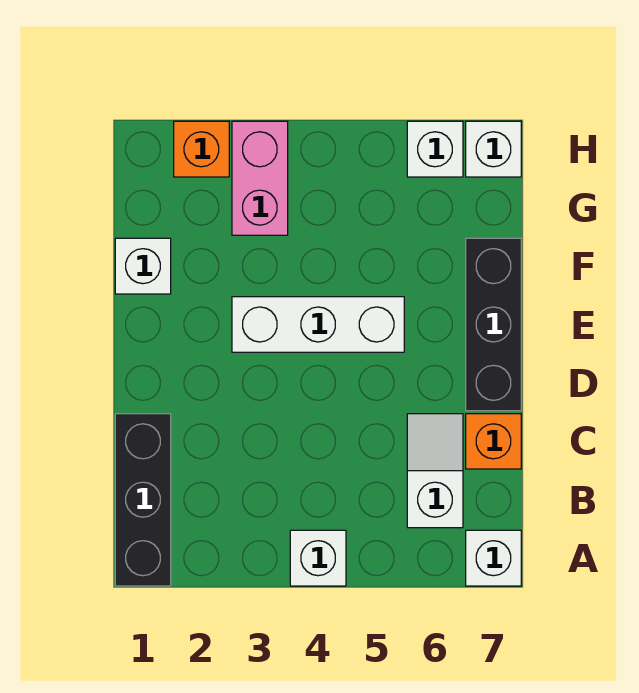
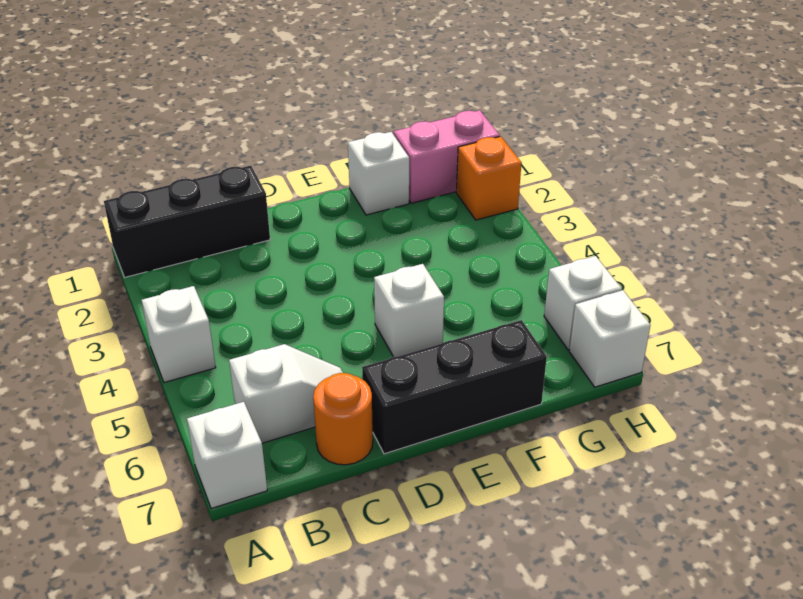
orange brick C7 level 1 -> orange round brick C7 level 1
white brick E3:E5 level 1 -> white brick E5 level 1
pink brick G3:H3 level 1 -> pink brick G1:H1 level 1

